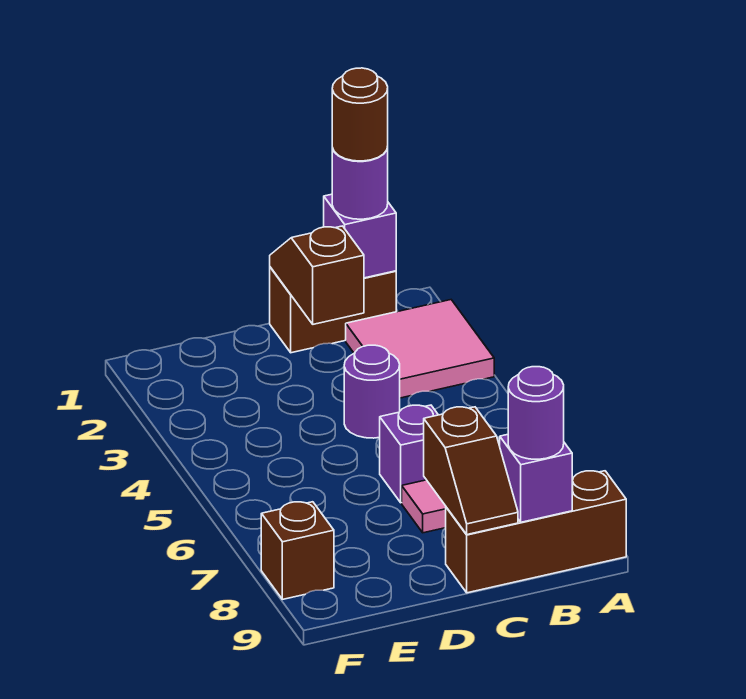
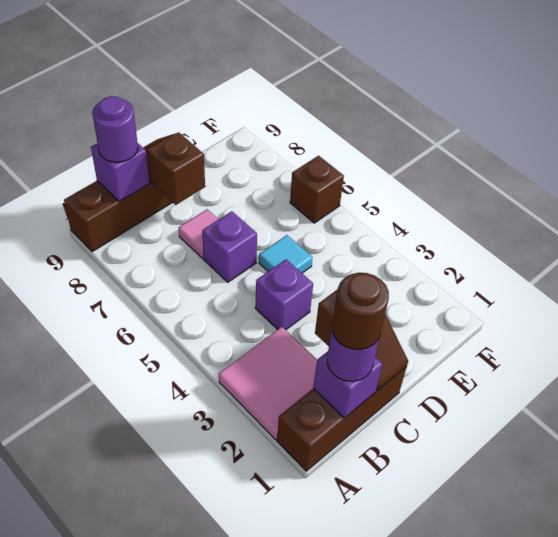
brown brick B1:C1 level 1 -> brown brick A1:C1 level 1
purple round brick C4 level 1 -> purple brick C4 level 1
none -> cyan tile D5 level 1
brown brick F8 level 1 -> brown brick F6 level 1

